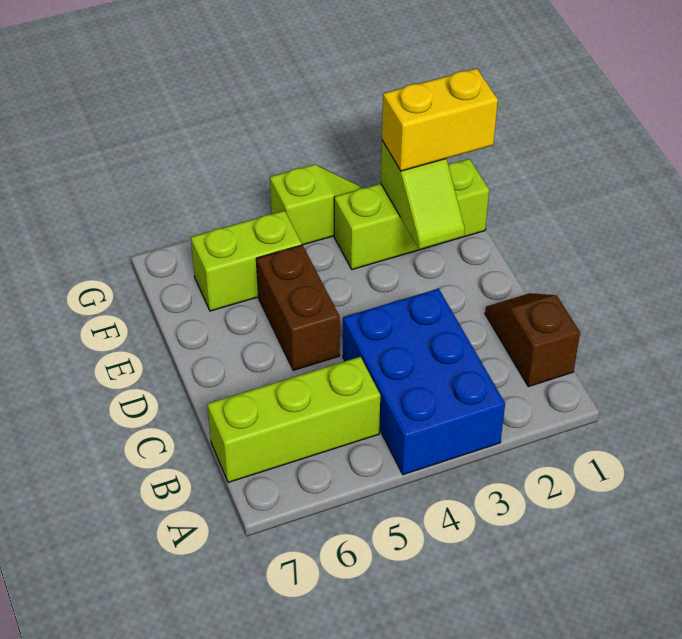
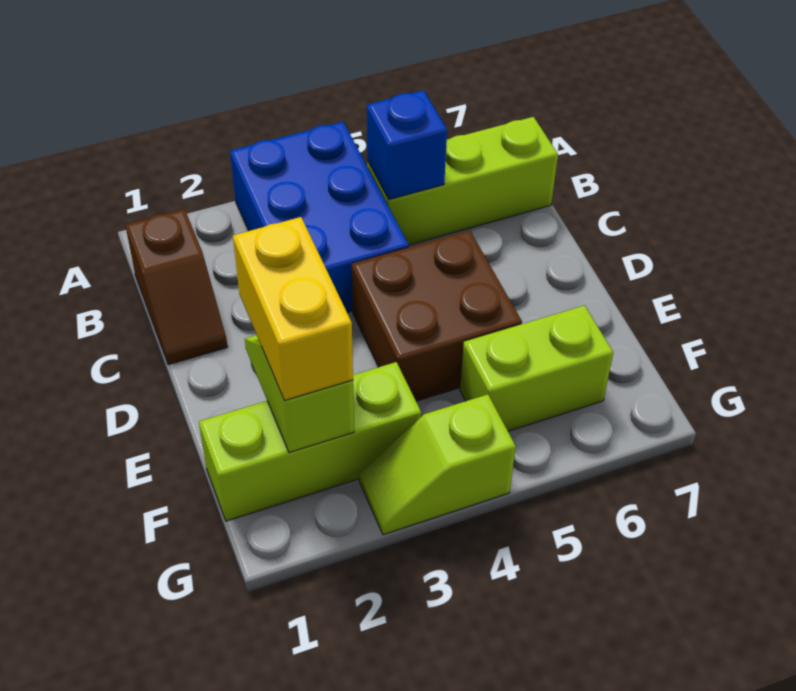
none -> blue brick B5 level 2
brown brick D5:E5 level 1 -> brown brick D4:E5 level 1
yellow brick F1:F2 level 3 -> yellow brick E2:F2 level 3

